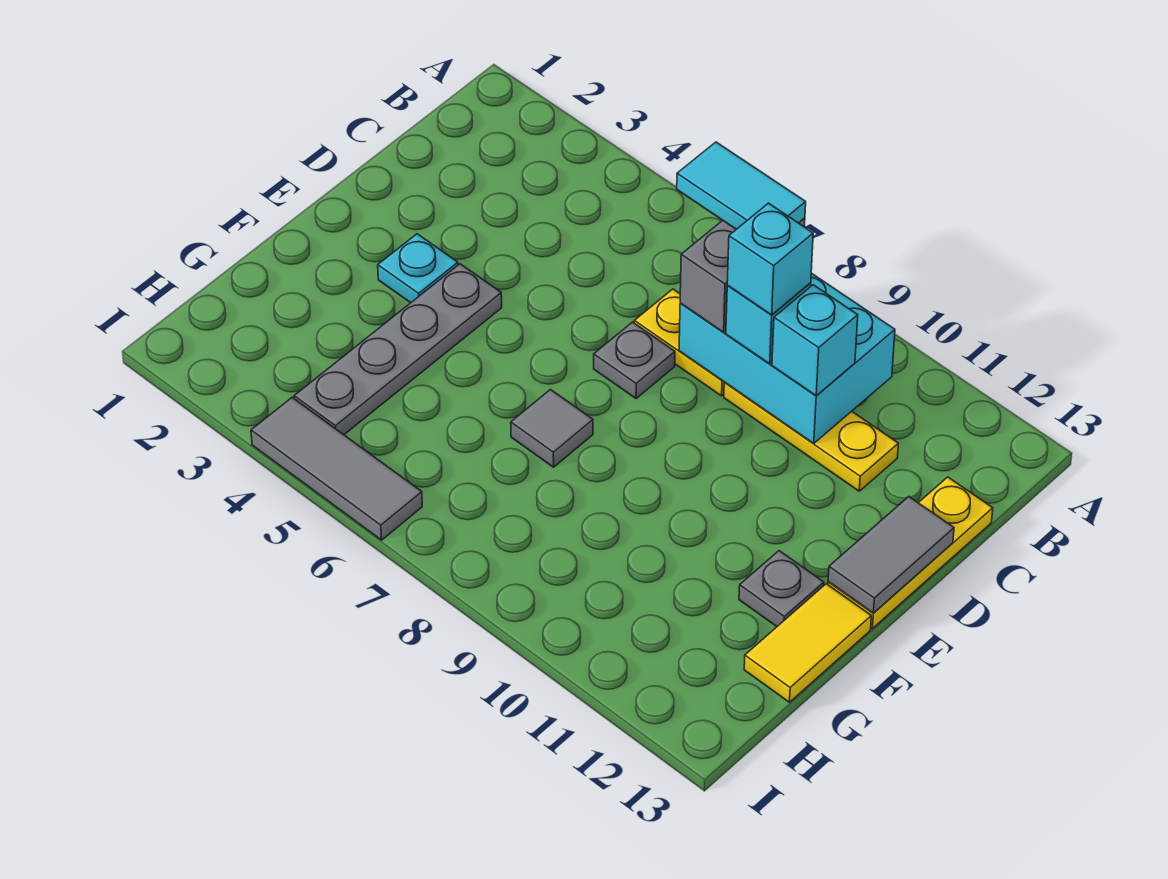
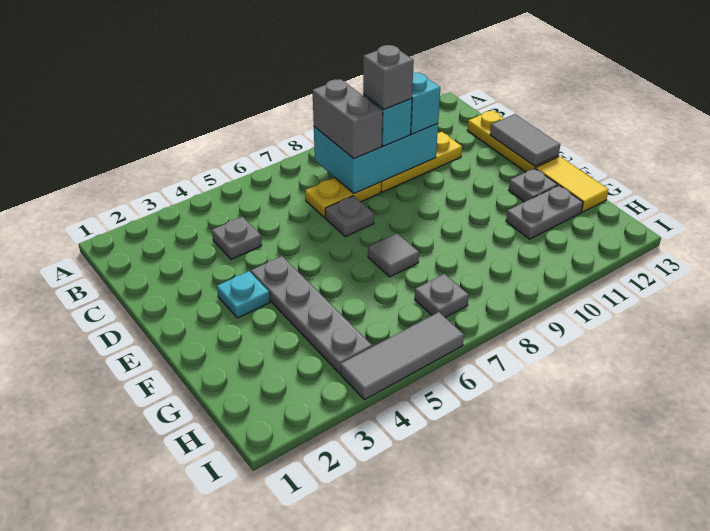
cyan tile B7:B8 level 4 -> none
none -> grey plate C4 level 1
cyan brick C9 level 4 -> grey brick C9 level 4
none -> grey plate G11:G12 level 1
none -> grey plate H7 level 1

